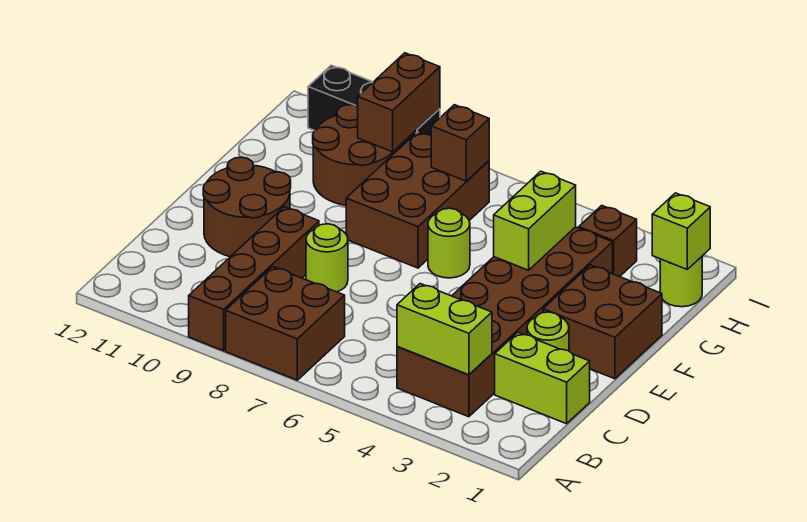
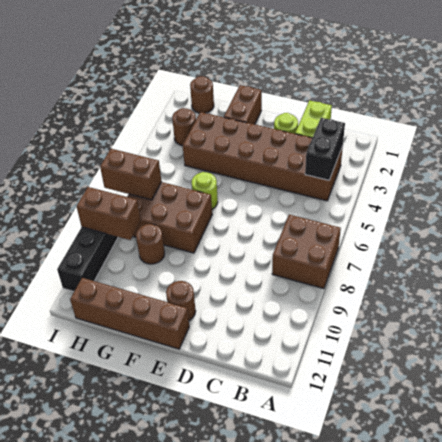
brown brick A9:D9 level 1 -> brown brick E12:H12 level 1
lime brick B3:B4 level 2 -> black brick B3:B4 level 2
lime round brick D8 level 1 -> none
brown round brick D10:E11 level 1 -> brown round brick E11 level 1
brown brick E1:F2 level 1 -> brown brick F1:F2 level 1
lime brick F4:G4 level 2 -> none
brown round brick G9:H10 level 1 -> brown round brick G9 level 1
lime round brick H1 level 1 -> brown round brick H1 level 1
lime brick H1 level 2 -> none
brown brick H3 level 1 -> brown round brick H3 level 1
brown brick H7 level 2 -> brown brick H7:I7 level 2

